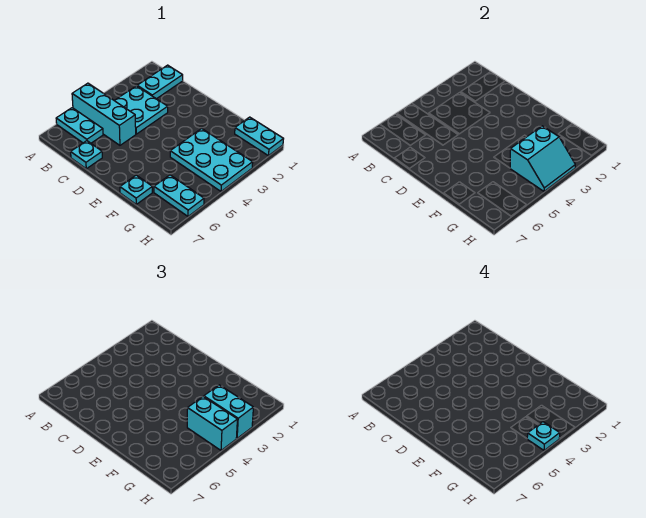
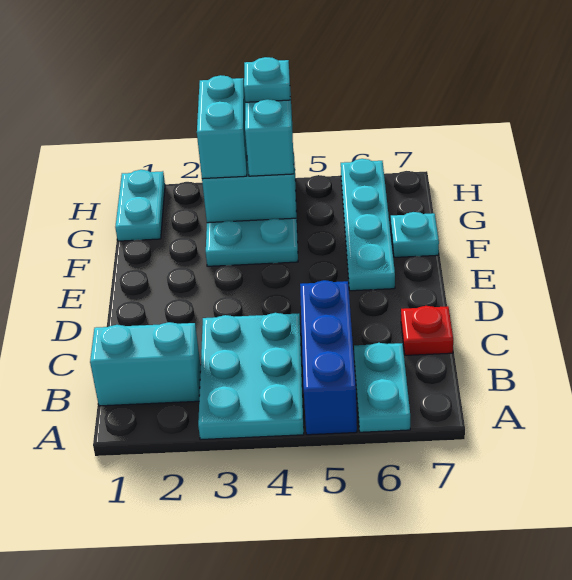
cyan brick A5:C5 level 1 -> blue brick A5:C5 level 1
cyan plate B1:B2 level 1 -> cyan brick B1:B2 level 1
cyan plate B3:C4 level 1 -> cyan plate A3:C4 level 1
cyan plate C7 level 1 -> red plate C7 level 1
cyan plate G6:H6 level 1 -> cyan plate E6:H6 level 1

